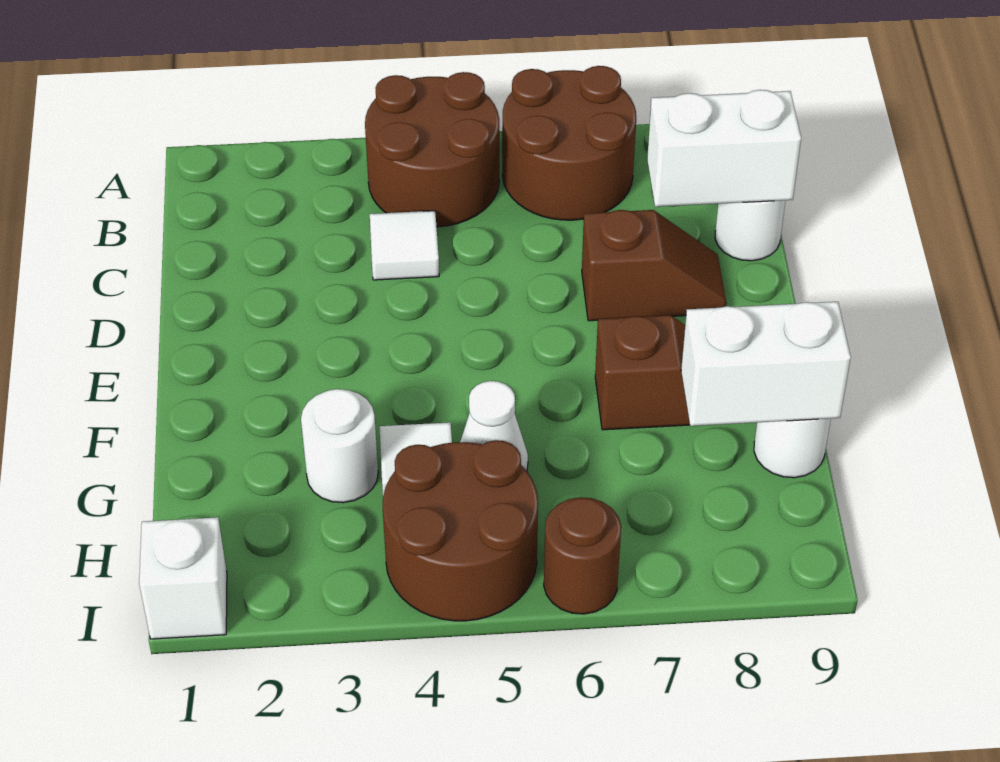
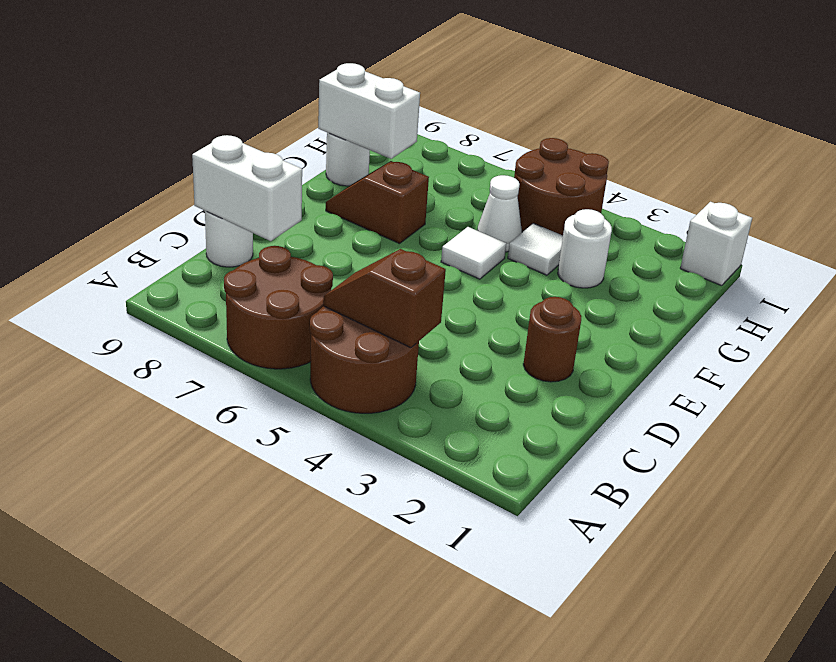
white tile C4 level 1 -> white tile F5 level 1
brown slope D7:D8 level 1 top 7 -> brown slope B4:B5 level 2 top 4
brown round brick I6 level 1 -> brown round brick D2 level 1

